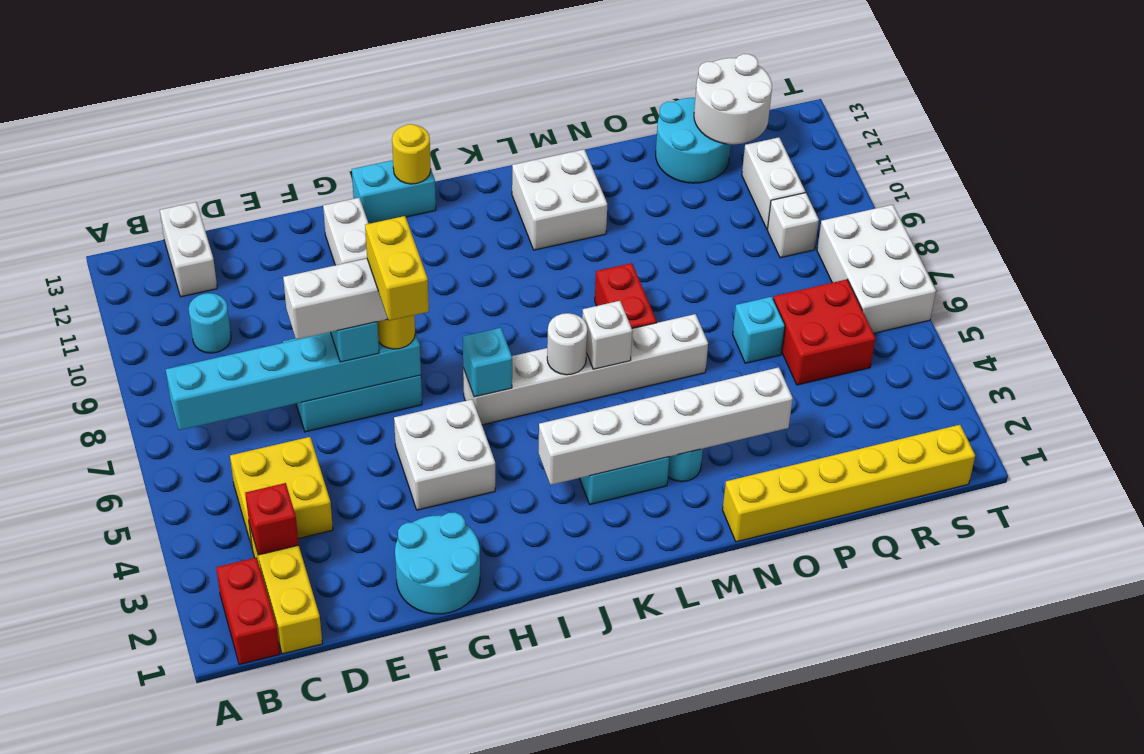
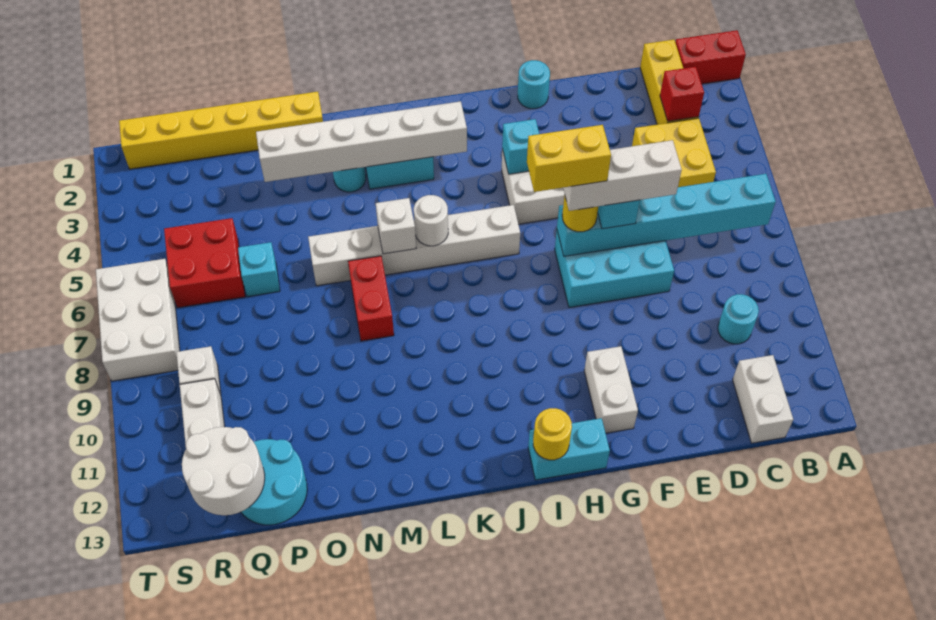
red brick B1:B2 level 1 -> red brick A1:B1 level 1
cyan round brick F1:G2 level 1 -> cyan round brick G1 level 1
yellow brick G6:G7 level 5 -> yellow brick G7:H7 level 5
cyan brick I6 level 2 -> cyan brick H4 level 2
white brick L11:M12 level 1 -> none

